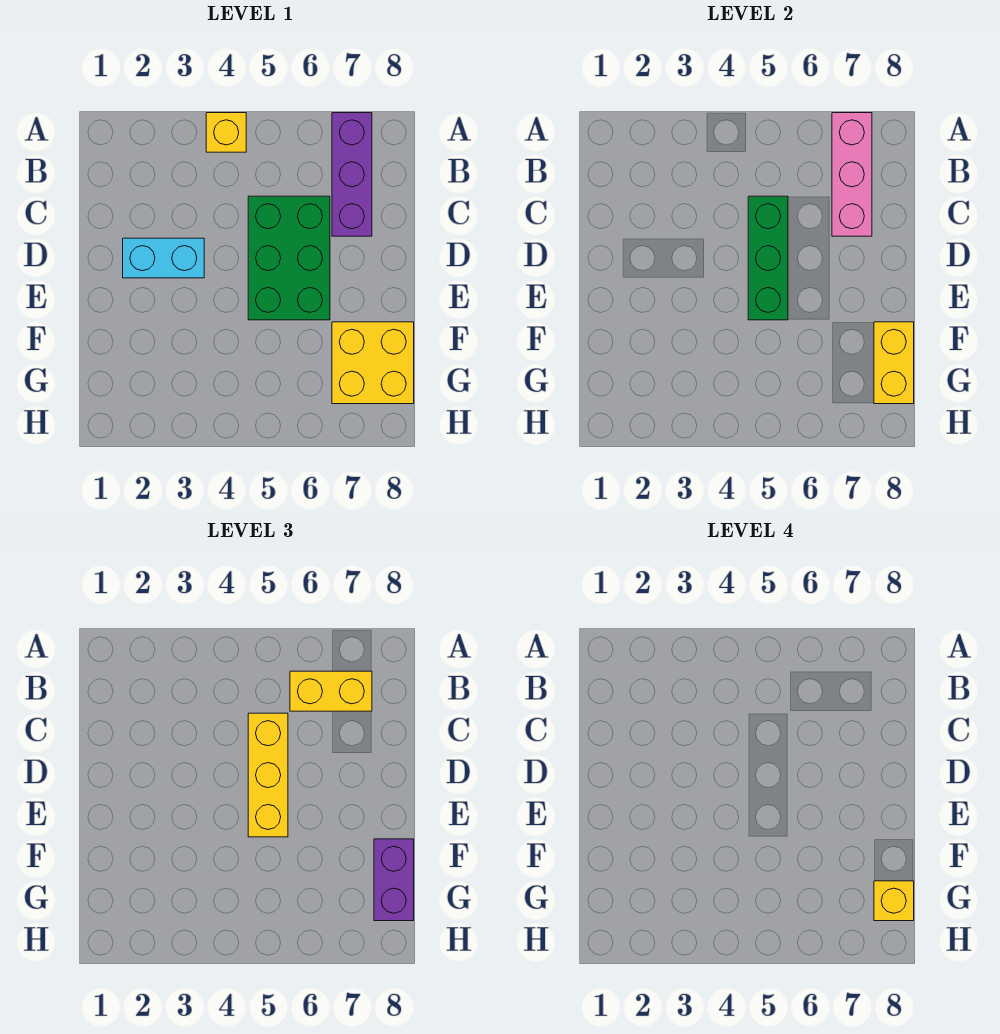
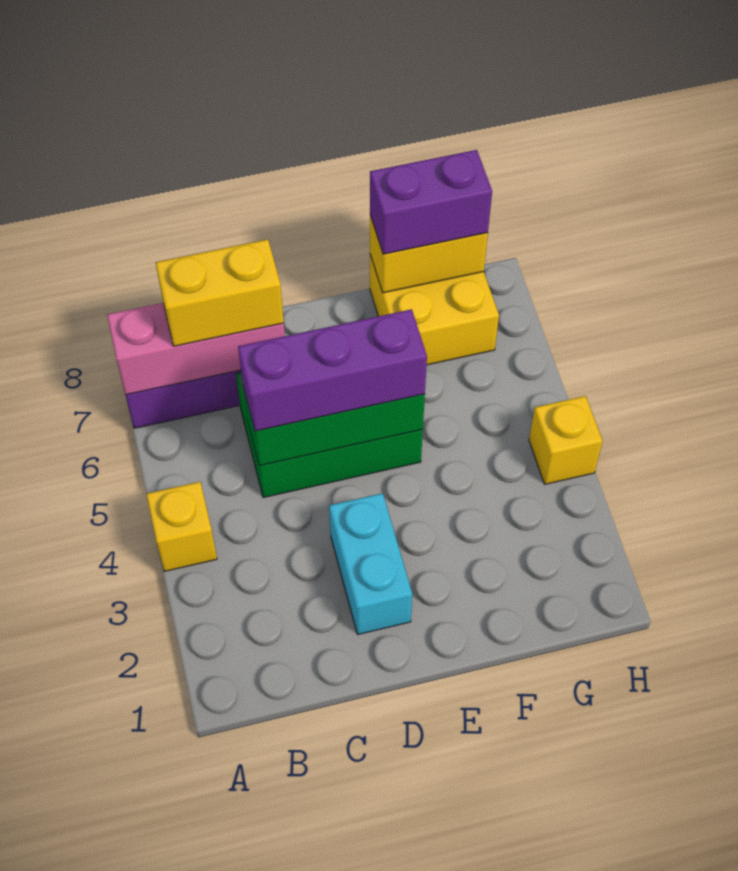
yellow brick B6:B7 level 3 -> yellow brick B7:C7 level 3
yellow brick C5:E5 level 3 -> purple brick C5:E5 level 3
yellow brick G8 level 4 -> yellow brick H4 level 1

